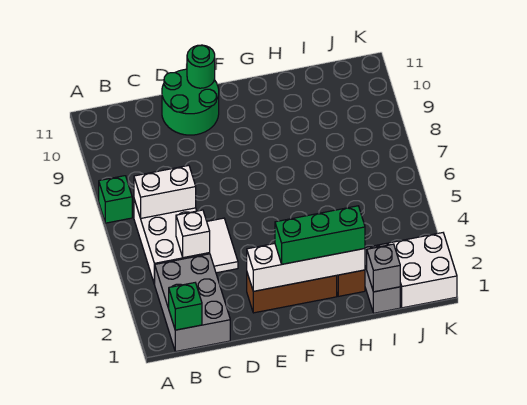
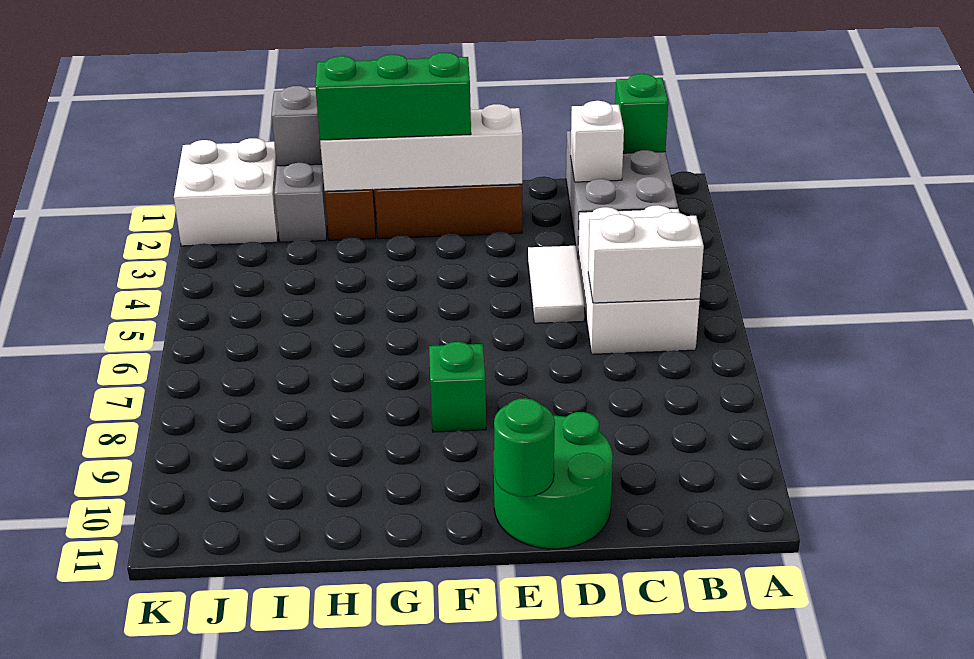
green brick A7 level 1 -> green brick F8 level 1
white brick C4 level 2 -> white brick C2 level 2

